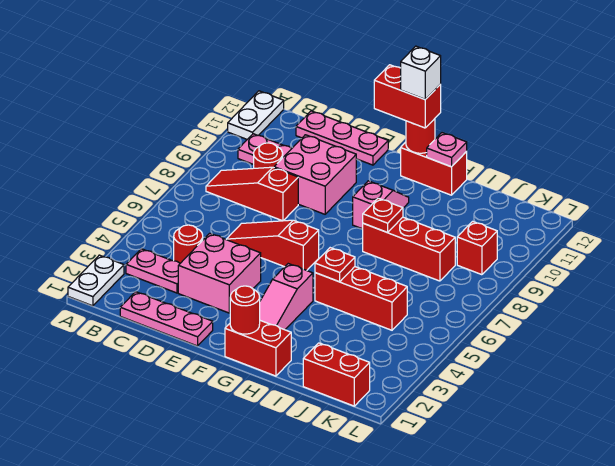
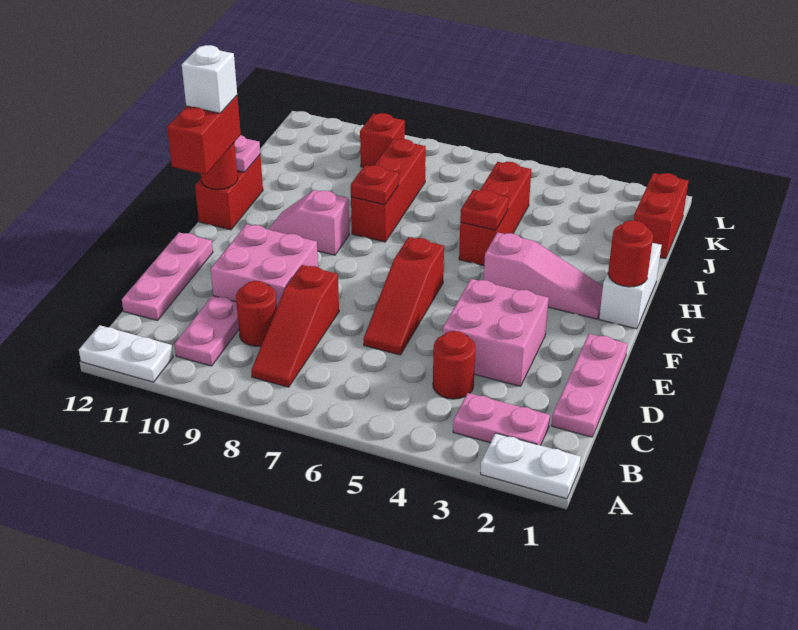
pink plate B3:C3 level 1 -> pink plate B2:B3 level 1
red brick G1:H1 level 1 -> white brick G1:H1 level 1

